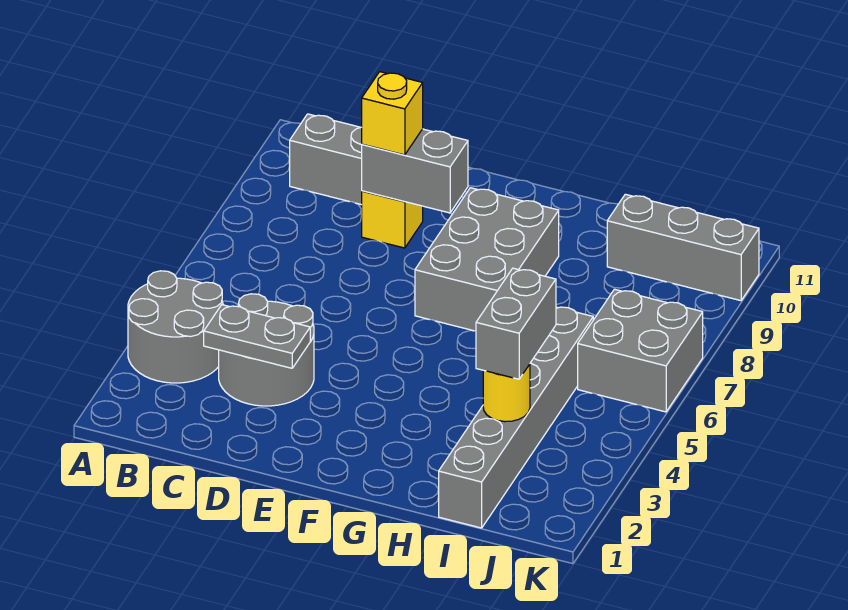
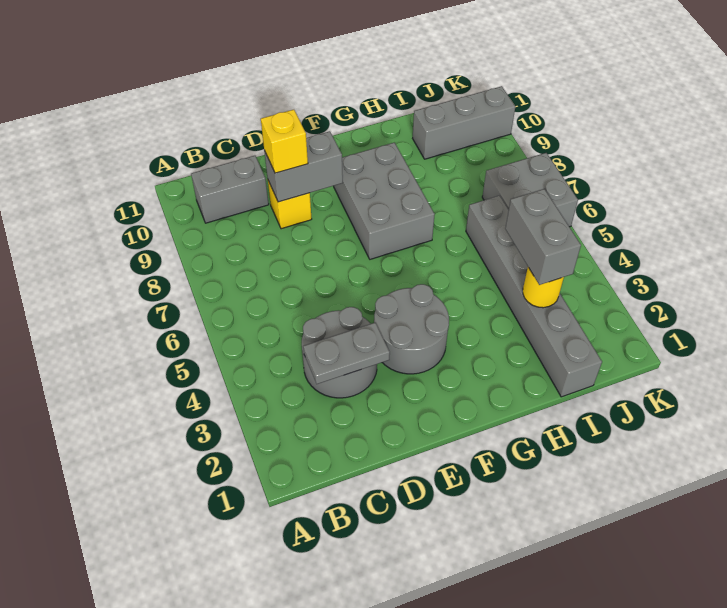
grey round brick A3:B4 level 1 -> grey round brick E3:F4 level 1

